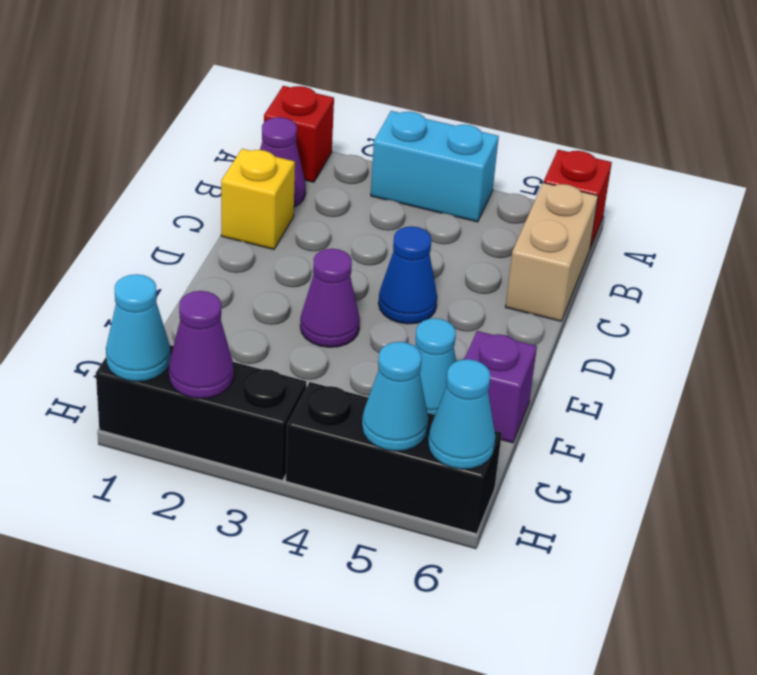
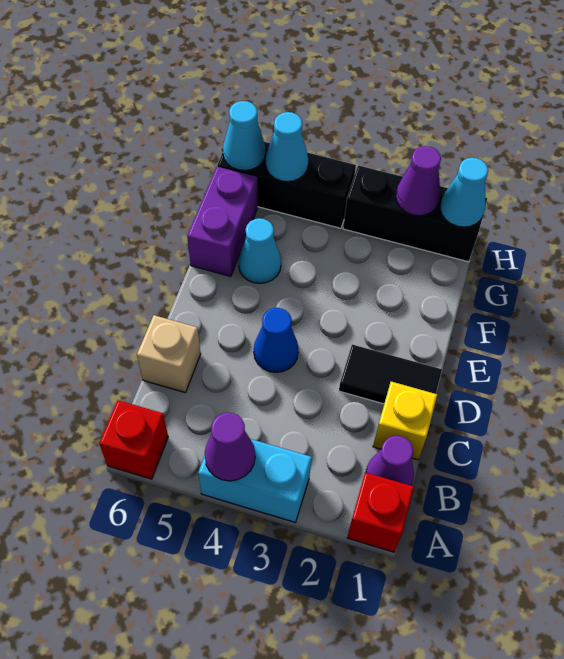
tan brick B6:C6 level 1 -> tan brick C6 level 1
none -> black tile D1:D2 level 1
purple cone E3 level 1 -> purple cone A4 level 2
purple brick F6 level 1 -> purple brick F6:G6 level 1

